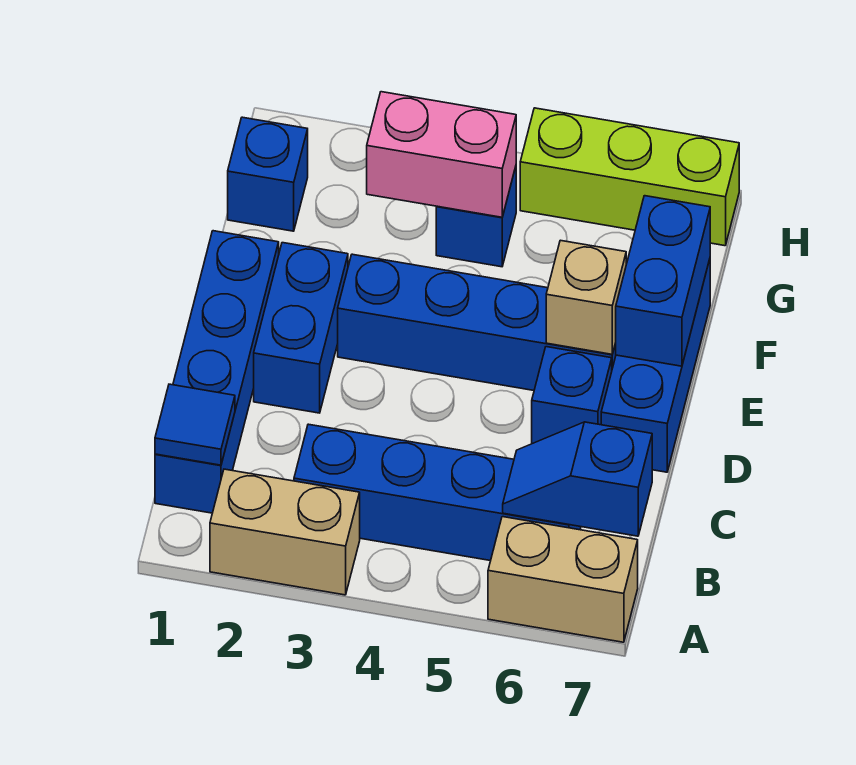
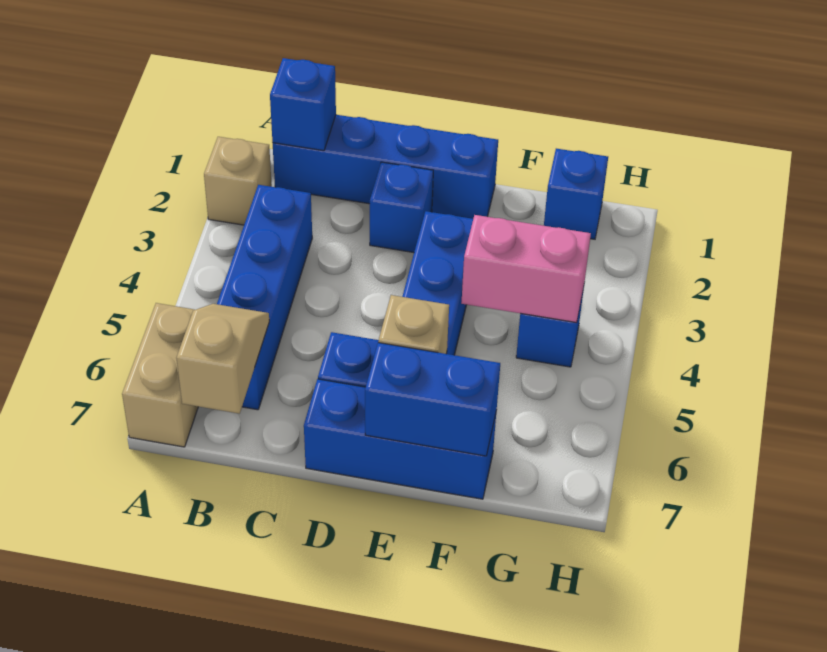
tan brick A2:A3 level 1 -> tan brick A2 level 1
blue tile B1 level 2 -> blue brick B1 level 2
blue slope B6:B7 level 2 top 7 -> tan slope B6:B7 level 2 top 7
blue brick D2:E2 level 1 -> blue brick D2 level 1
pink brick G3:G4 level 2 -> pink brick F4:G4 level 2
lime brick H5:H7 level 1 -> none

